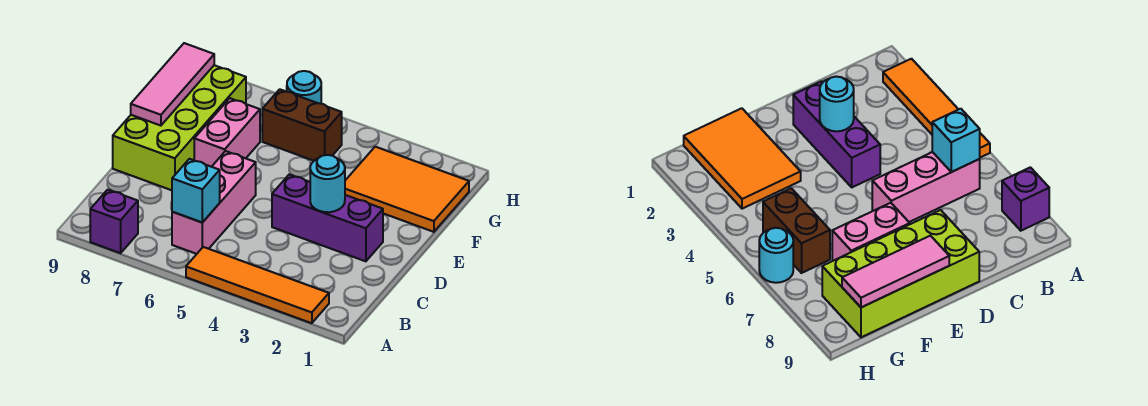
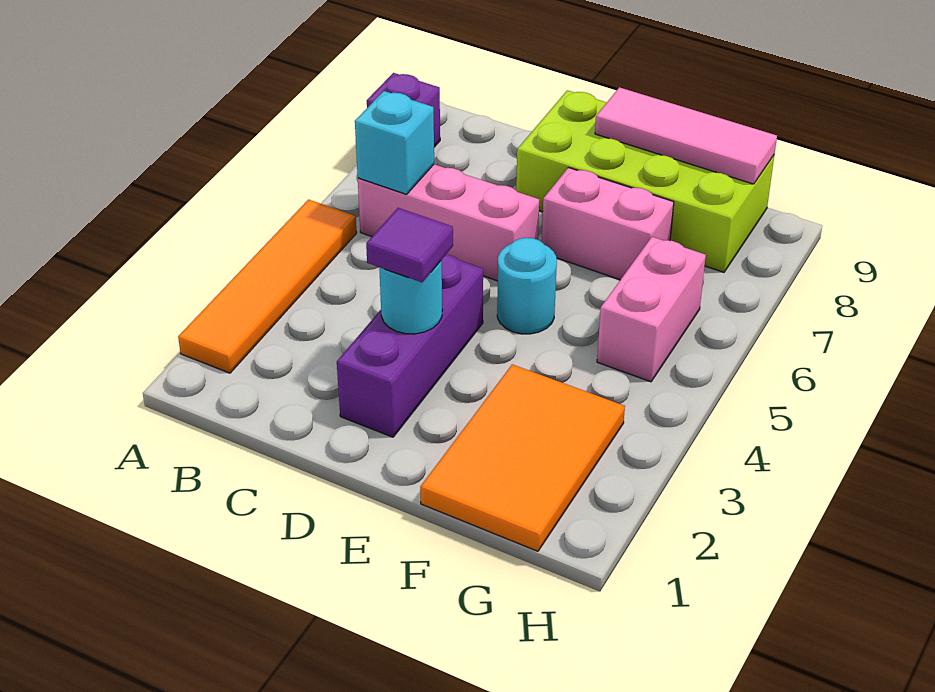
none -> purple tile D3 level 3
brown brick G5:G6 level 1 -> pink brick G5:G6 level 1
cyan round brick H6 level 1 -> cyan round brick E5 level 1

